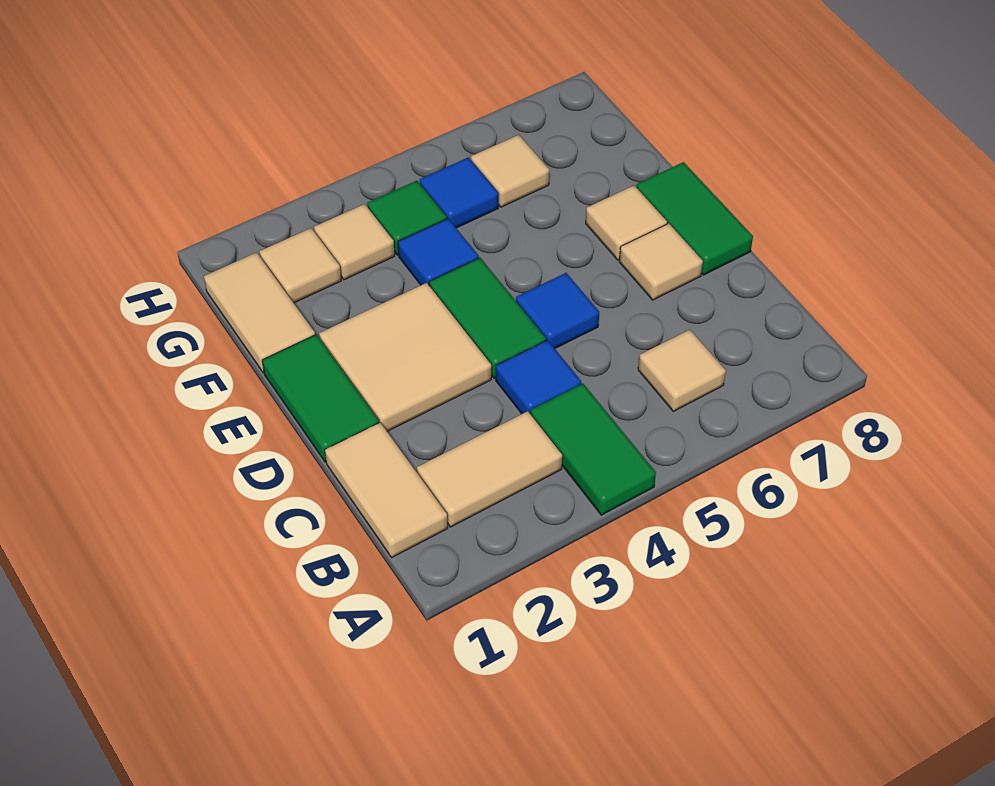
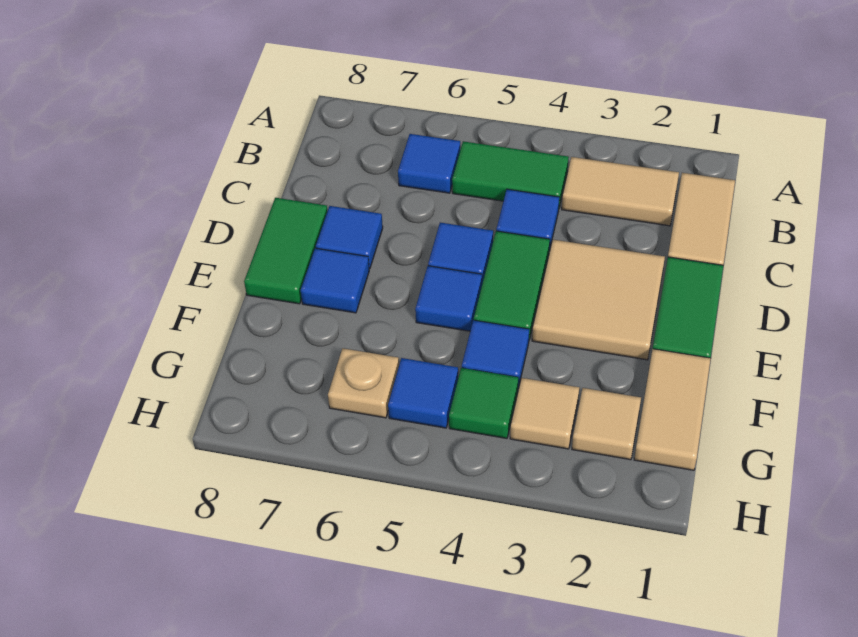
green tile A4:B4 level 1 -> green tile B4:B5 level 1
tan tile B6 level 1 -> blue tile B6 level 1
tan tile D7 level 1 -> blue tile D7 level 1
none -> blue tile E5 level 1
tan tile E7 level 1 -> blue tile E7 level 1
tan tile G6 level 1 -> tan plate G6 level 1

